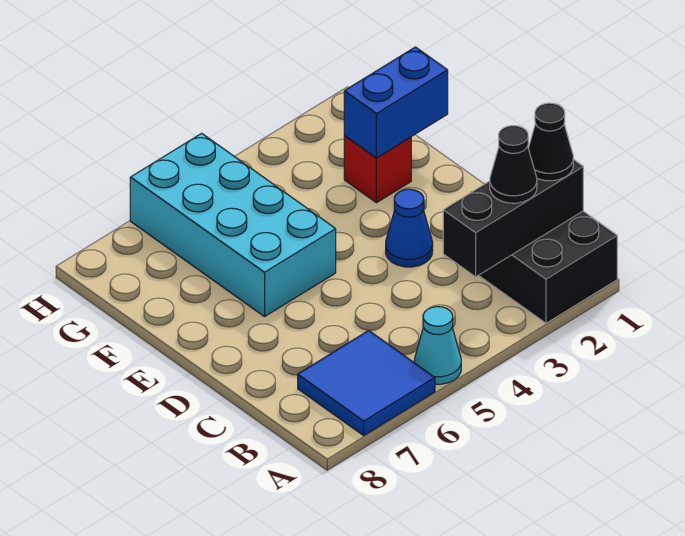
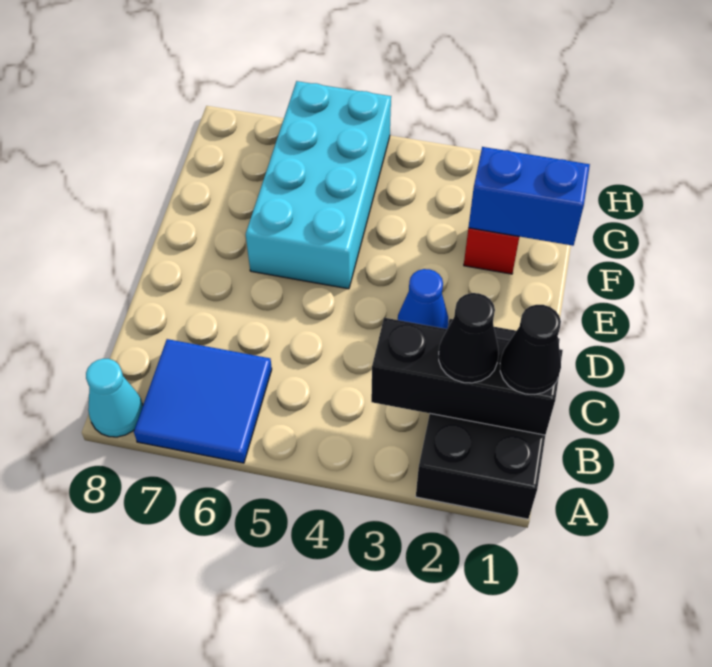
cyan cone A5 level 1 -> cyan cone A8 level 1

